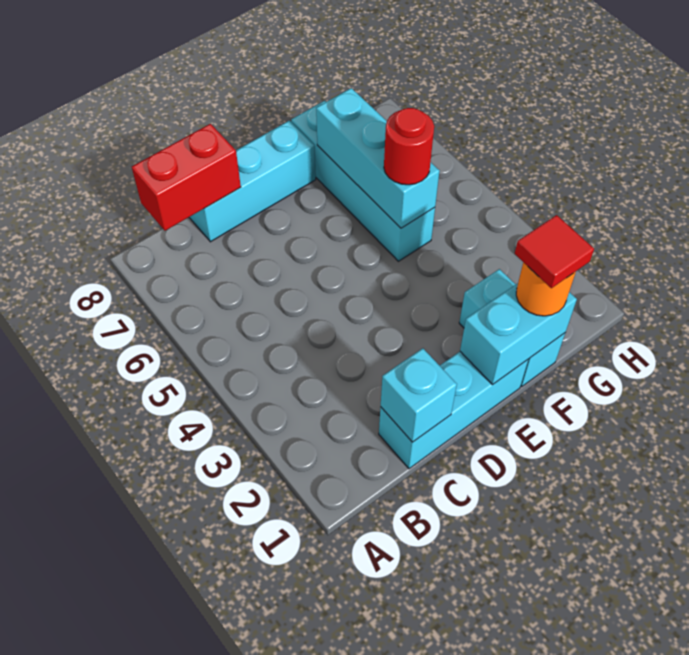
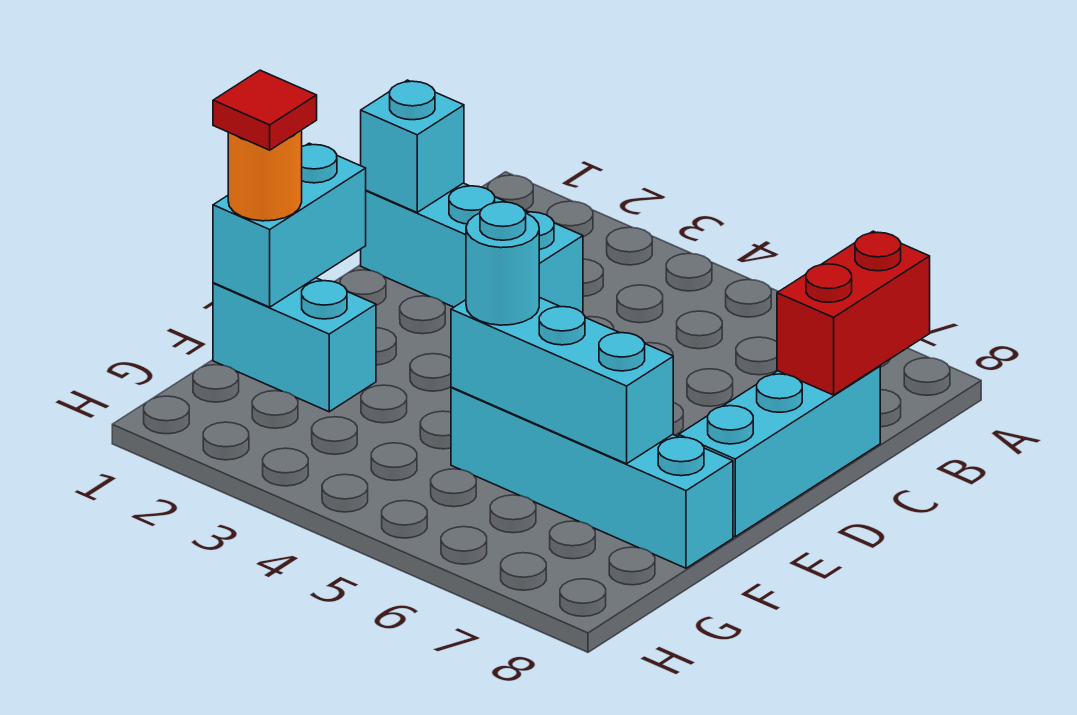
cyan brick C1:E1 level 1 -> cyan brick C1:C3 level 1
red round brick F5 level 3 -> cyan round brick F5 level 3

